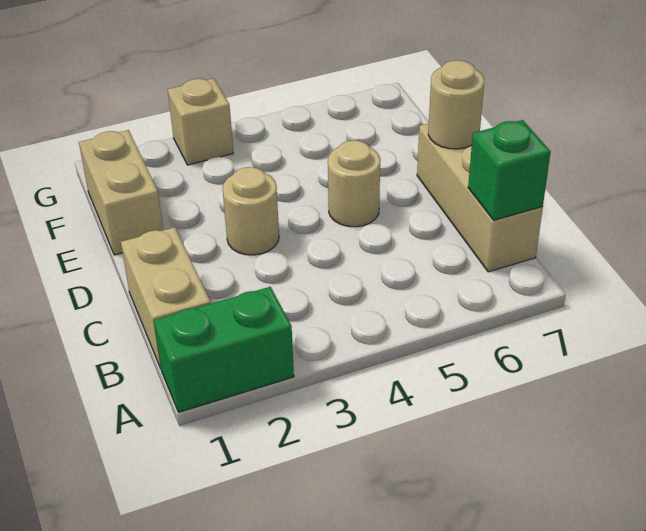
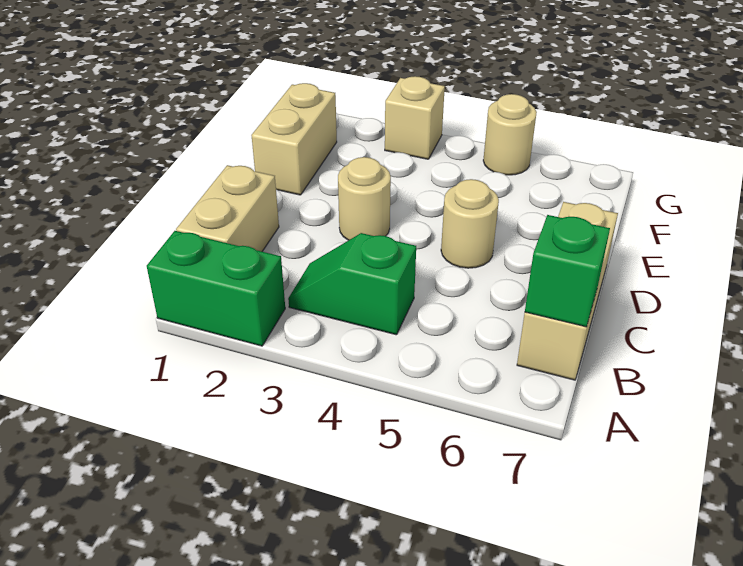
none -> green slope B3:B4 level 1 top 4
tan round brick D7 level 2 -> tan round brick G5 level 1

